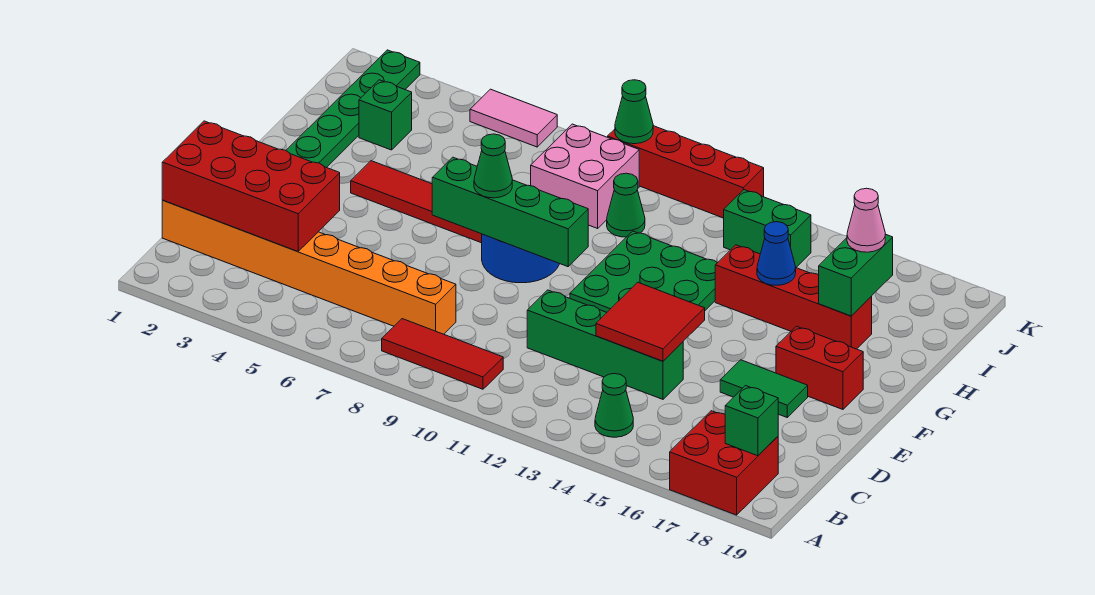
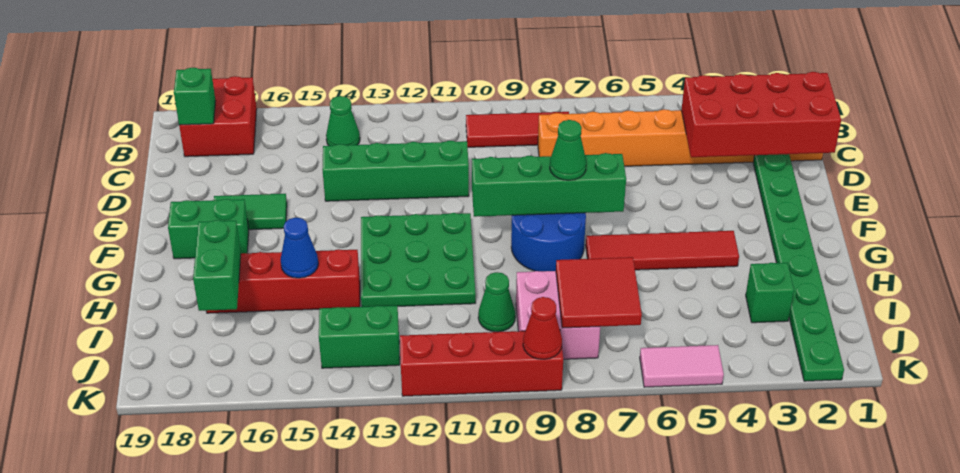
red tile D13:E14 level 2 -> red tile I7:J8 level 2
red brick F17:F18 level 1 -> green brick F17:F18 level 1
pink cone I17 level 3 -> none
green cone K9 level 2 -> red cone K9 level 2

